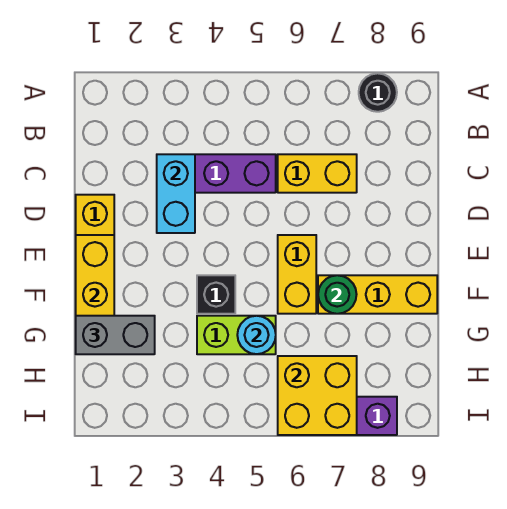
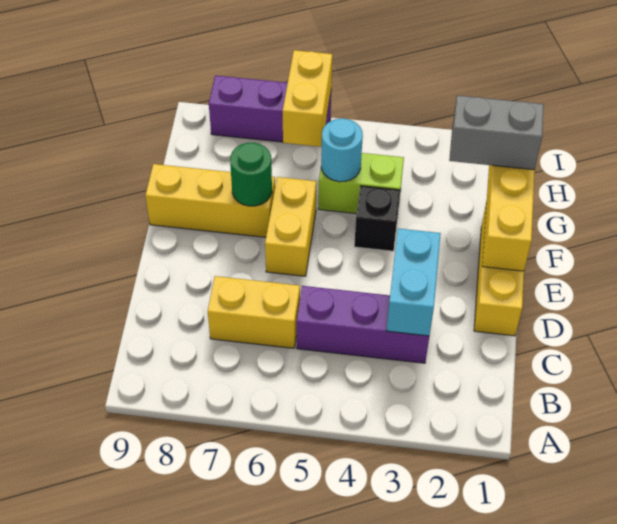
black round brick A8 level 1 -> none
yellow brick H6:I7 level 2 -> yellow brick H6:I6 level 2

